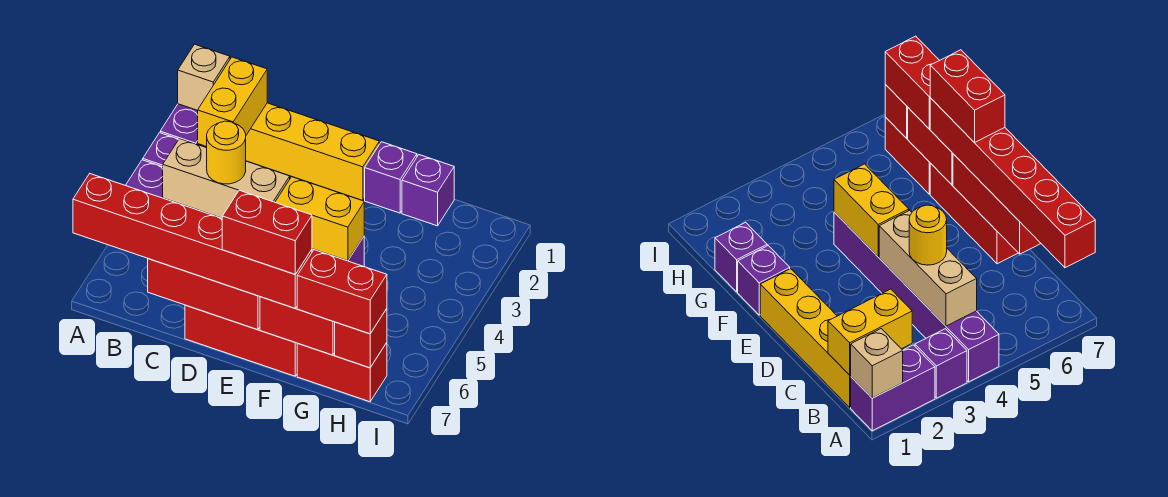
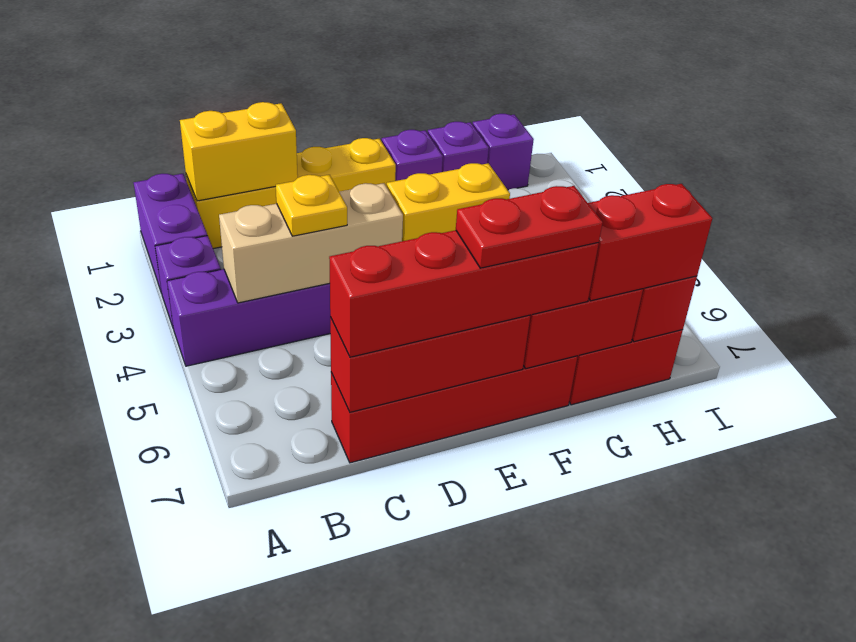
tan brick A1 level 2 -> none
red brick A7:F7 level 3 -> red brick C7:F7 level 3
yellow brick B1:B2 level 2 -> yellow brick B1:C1 level 2
yellow round brick C4 level 3 -> yellow plate C4 level 3
red brick D7:F7 level 1 -> red brick C7:F7 level 1
red brick E7:F7 level 4 -> red plate E7:F7 level 4
none -> purple brick H1 level 1

